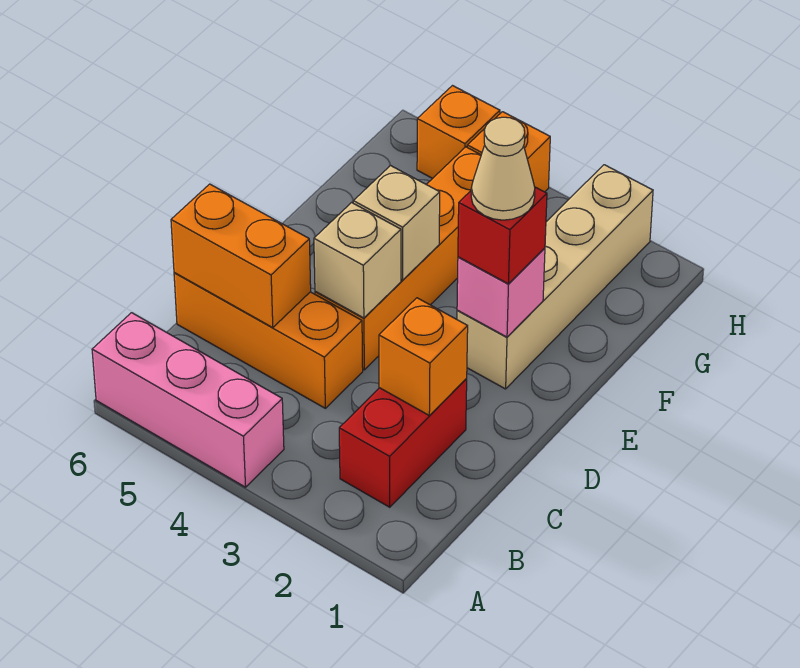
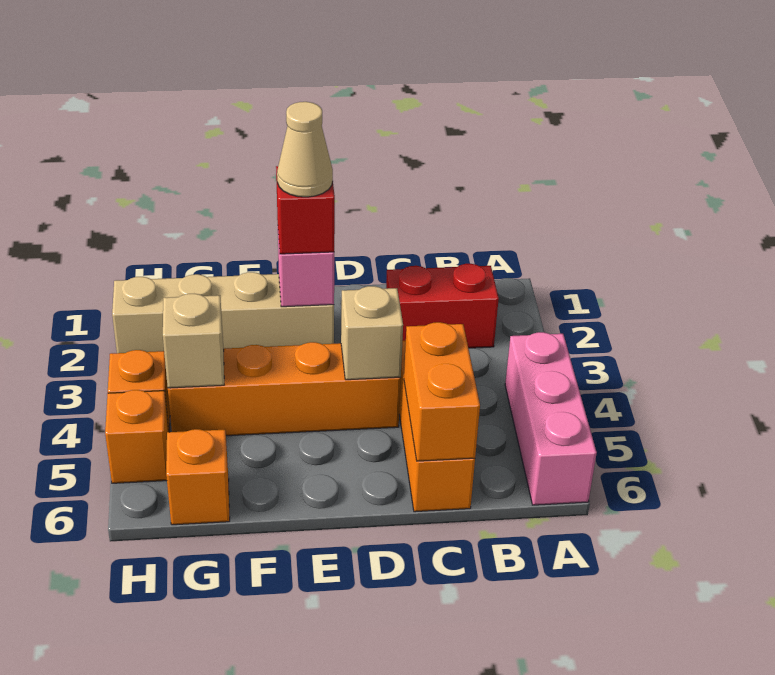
orange brick C2 level 2 -> orange brick G6 level 1
tan brick E4 level 2 -> tan brick G4 level 2

